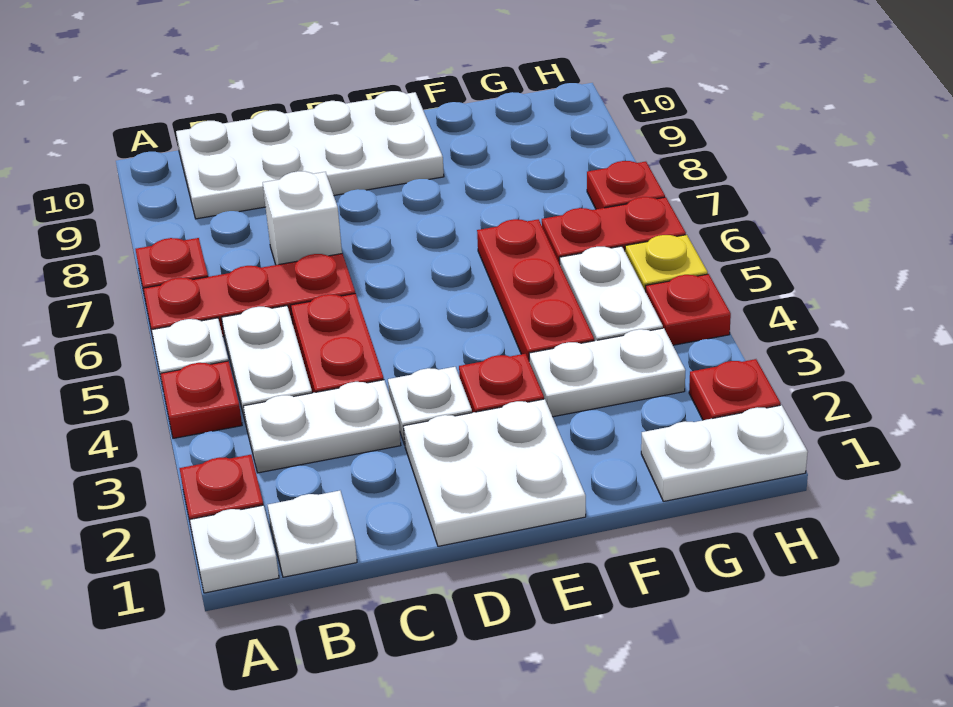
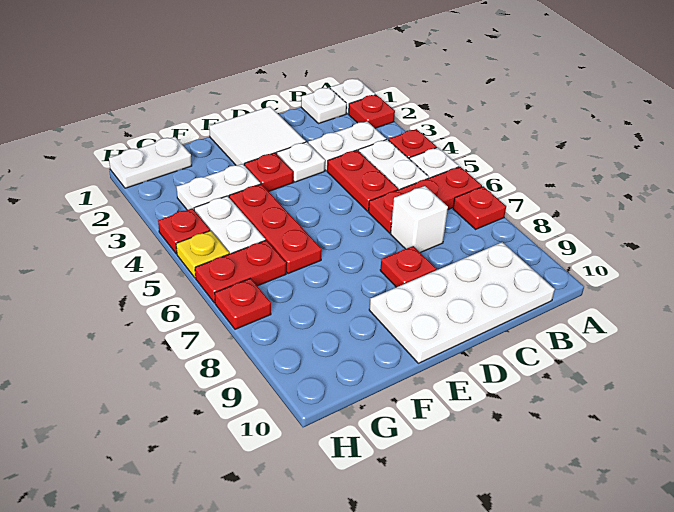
white plate D1:E2 level 1 -> white tile D1:E2 level 1
red plate H2 level 1 -> red plate D8 level 1

